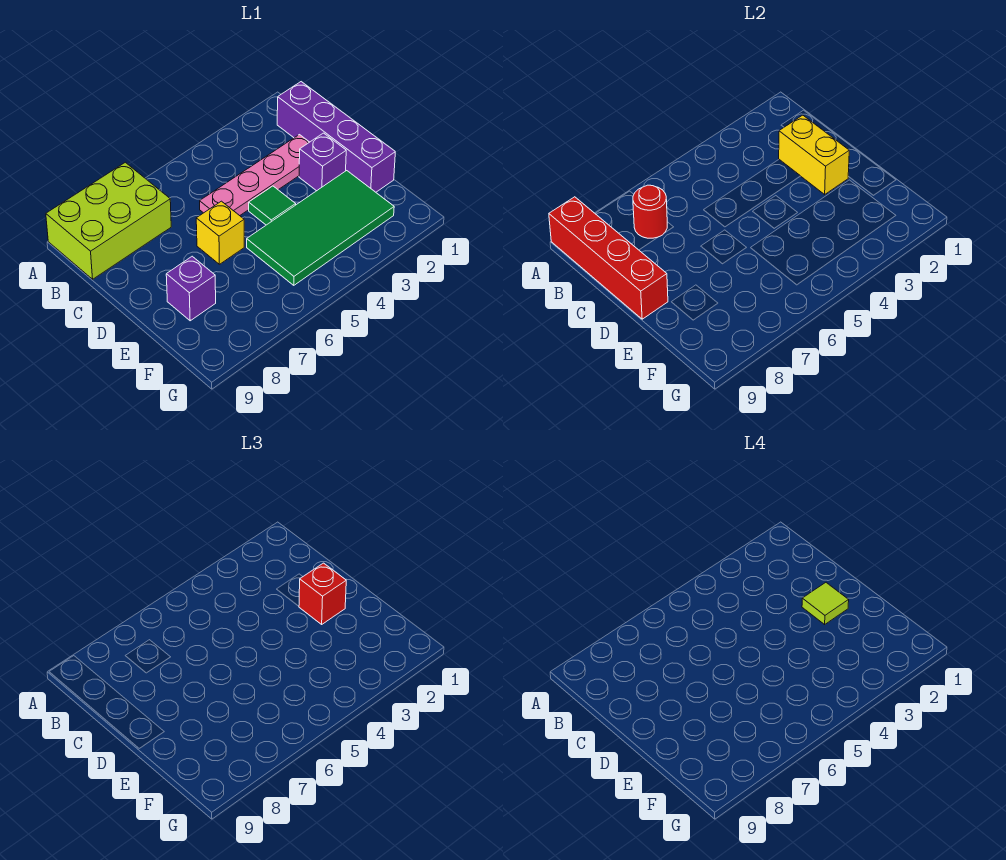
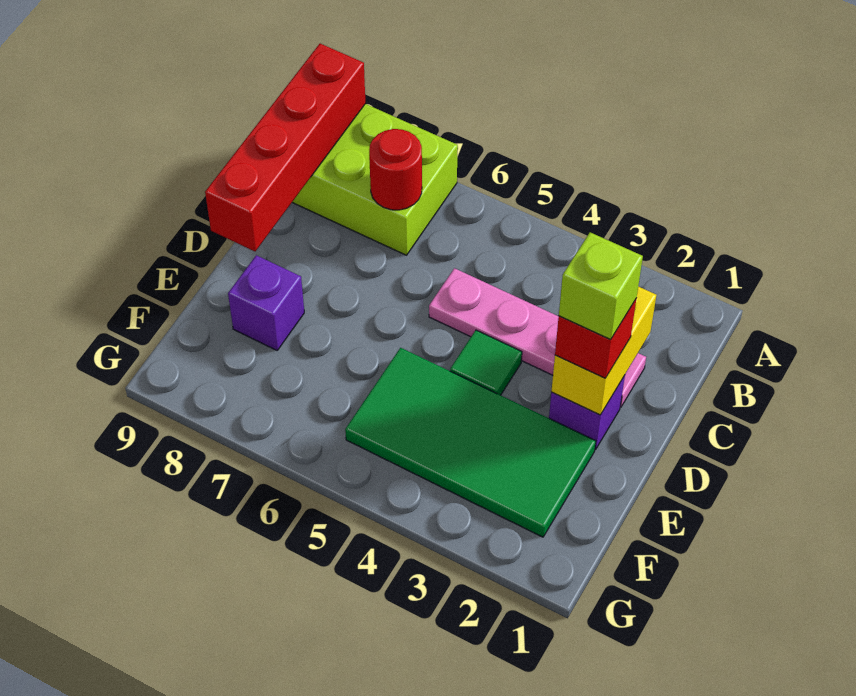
purple brick B1:E1 level 1 -> none
lime tile D2 level 4 -> lime brick D2 level 4
yellow brick D6 level 1 -> none

